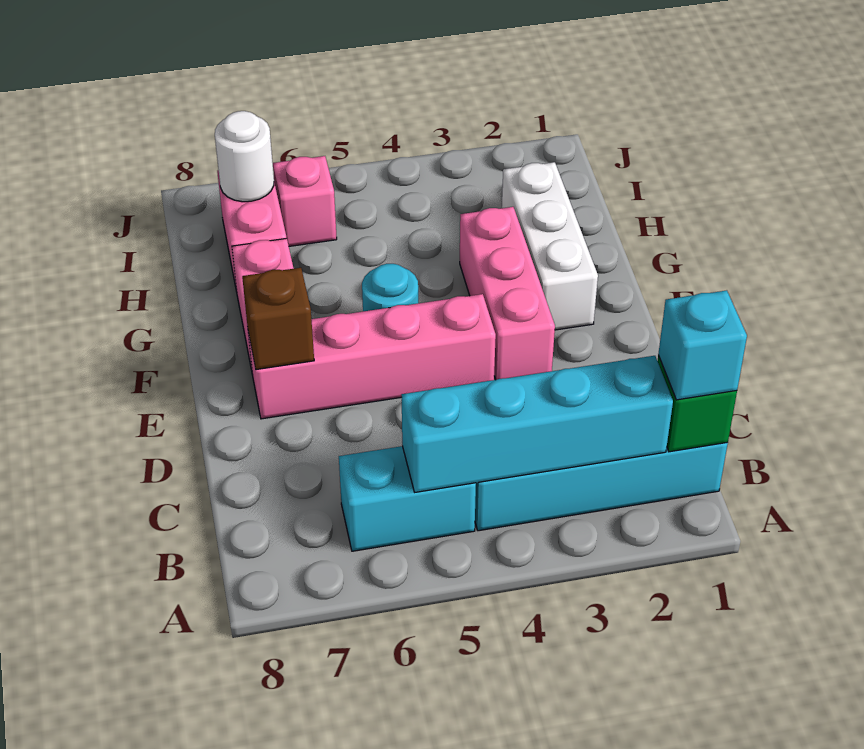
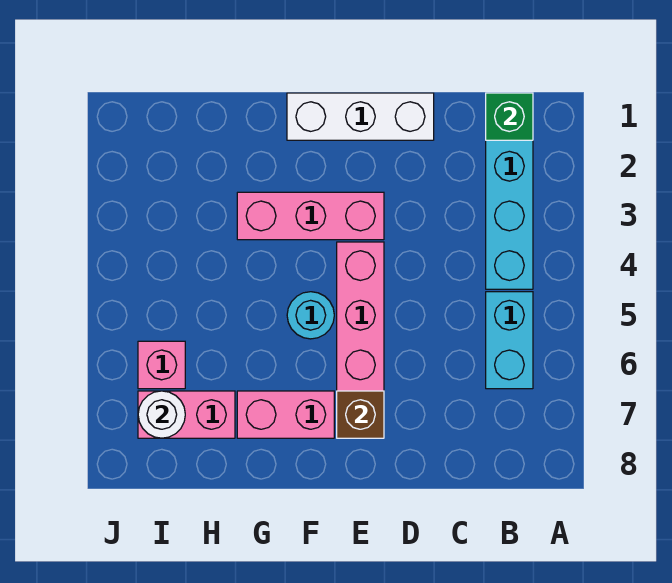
cyan brick B1 level 3 -> none
cyan brick B2:B5 level 2 -> none
white brick F2:H2 level 1 -> white brick D1:F1 level 1

